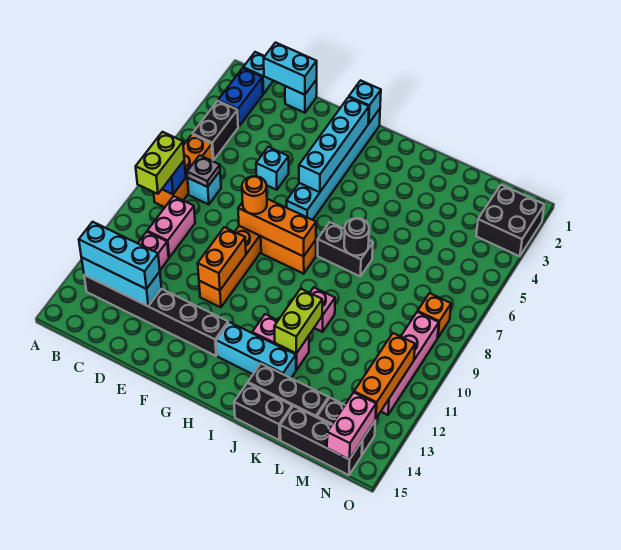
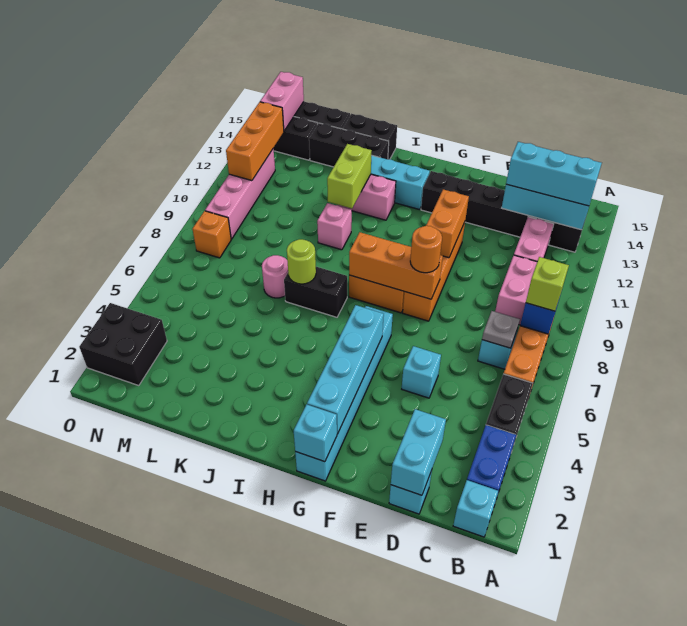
lime brick B8:B9 level 3 -> lime brick B8 level 3
cyan brick C1:D1 level 2 -> cyan brick D1:D2 level 2
black round brick J7 level 2 -> lime round brick J7 level 2
none -> pink round brick K7 level 1

